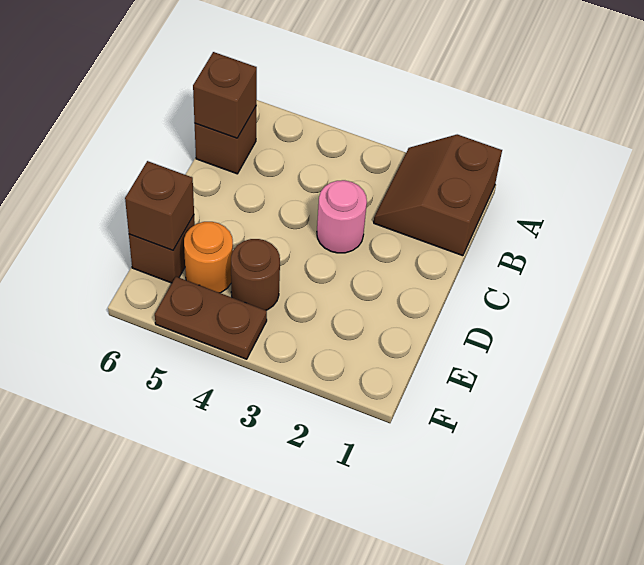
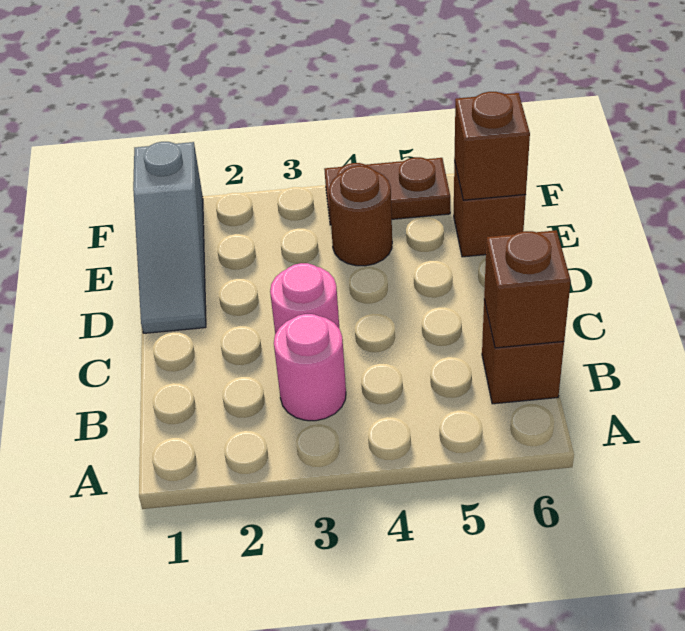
brown slope A1:B2 level 1 top 1 -> none
none -> pink round brick B3 level 1
none -> grey slope D1:F1 level 1 top F
orange round brick E5 level 1 -> none

